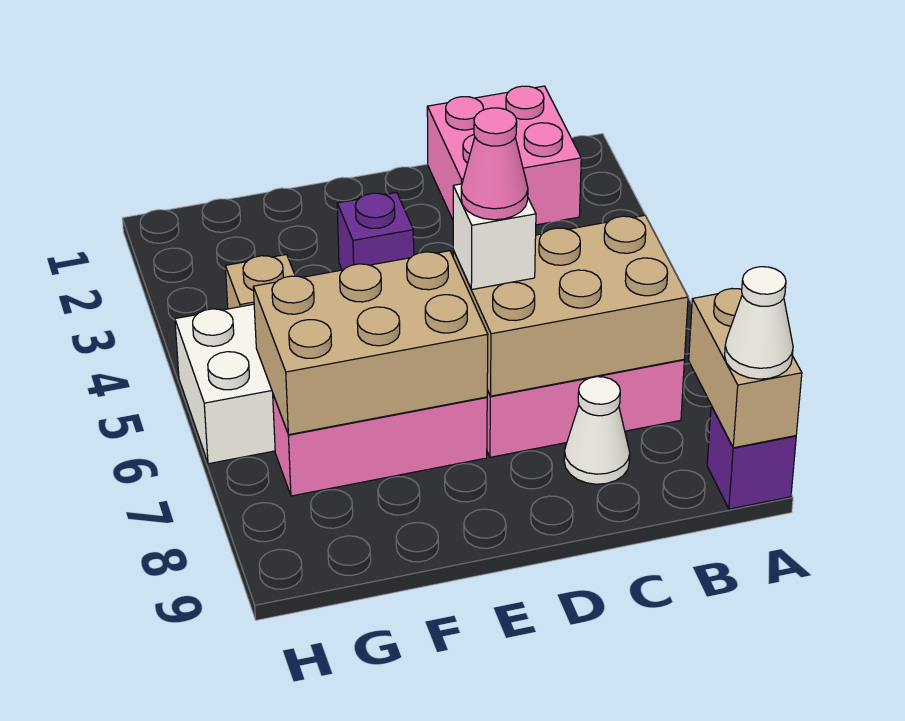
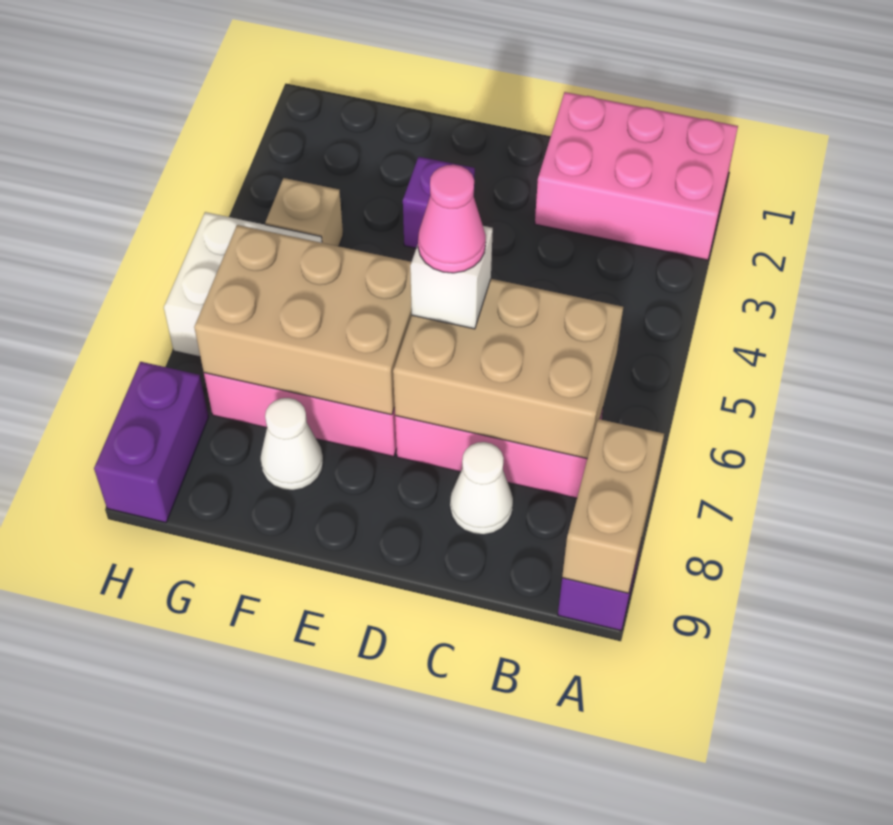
white cone A9 level 3 -> white cone F8 level 1
pink brick B1:C2 level 1 -> pink brick A1:C2 level 1
none -> purple brick H8:H9 level 1

